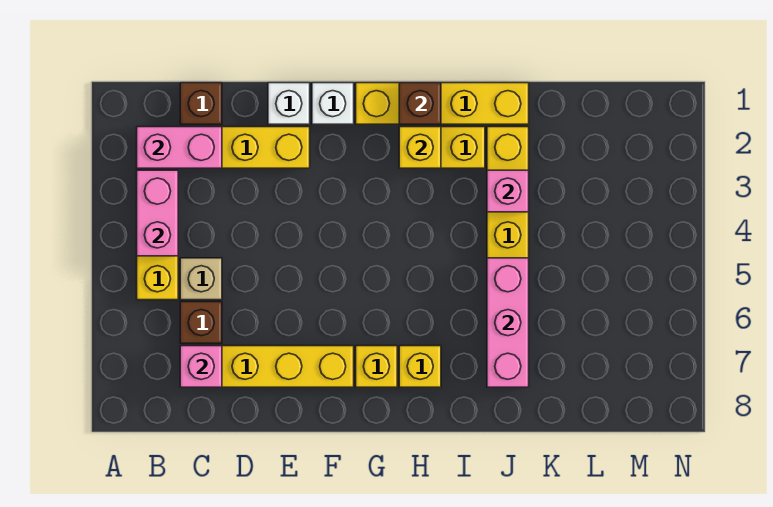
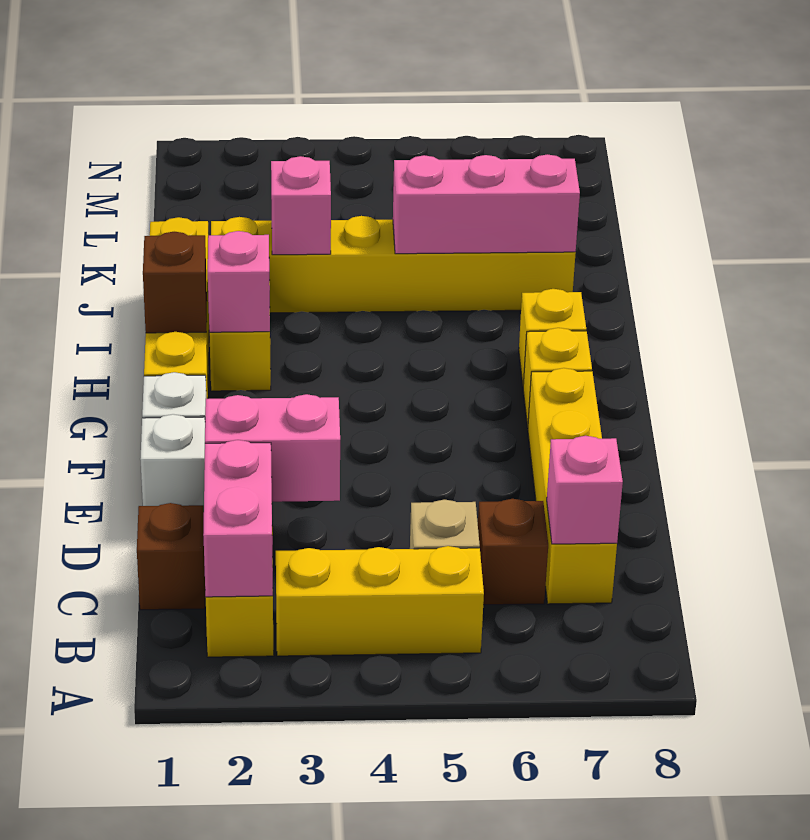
pink brick B3:B4 level 2 -> pink brick D2:D3 level 2
yellow brick H2 level 2 -> pink brick H2 level 2

